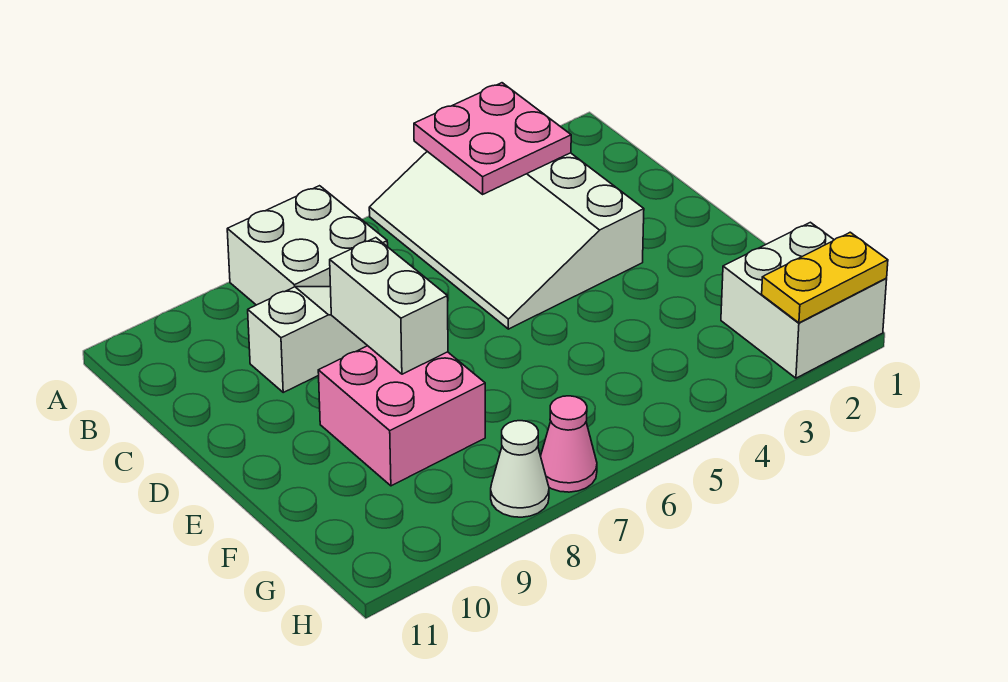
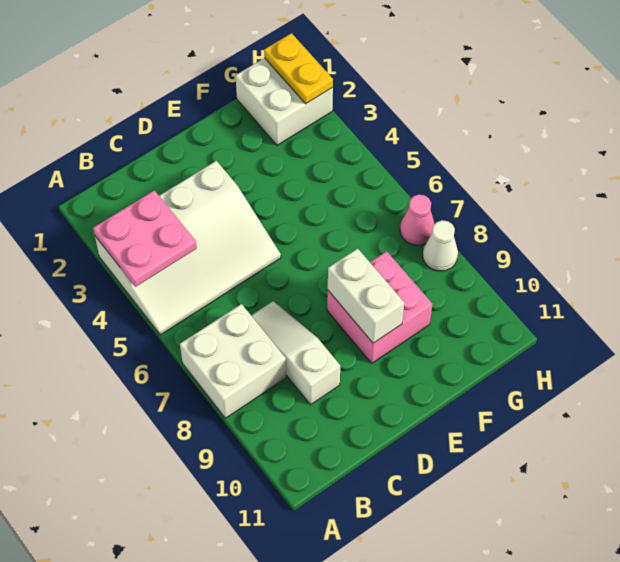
white brick D8:E8 level 2 -> white brick E8:E9 level 2

